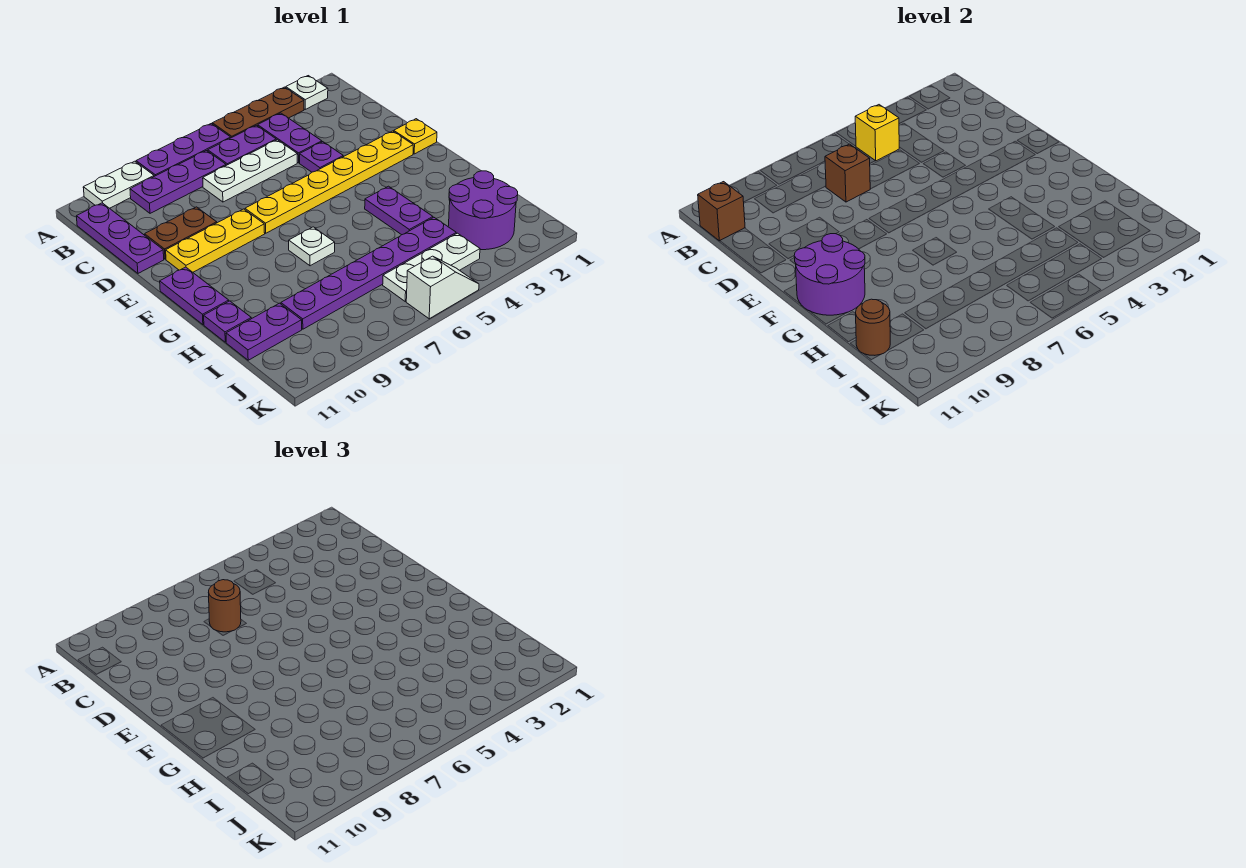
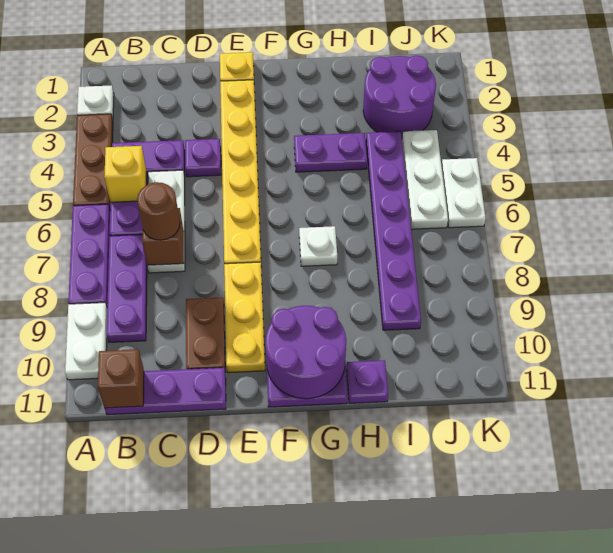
purple plate I10:I11 level 1 -> none
brown round brick I11 level 2 -> none
white slope K5:K6 level 1 top 6 -> white plate K5:K6 level 1

